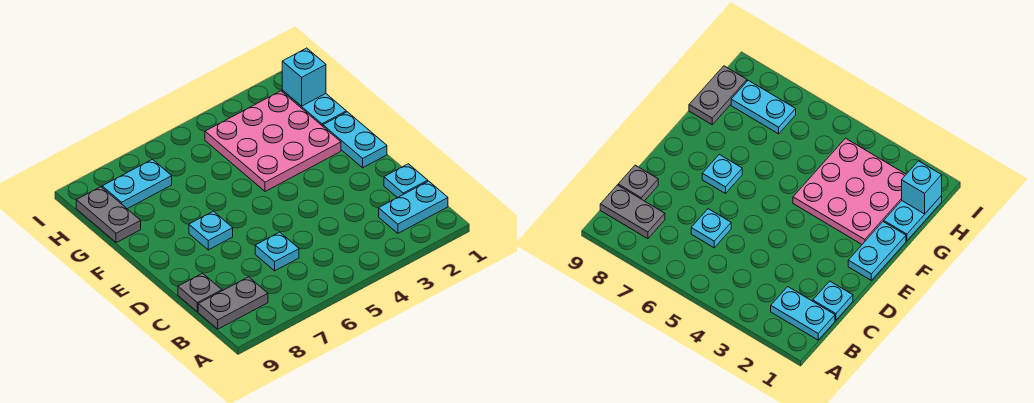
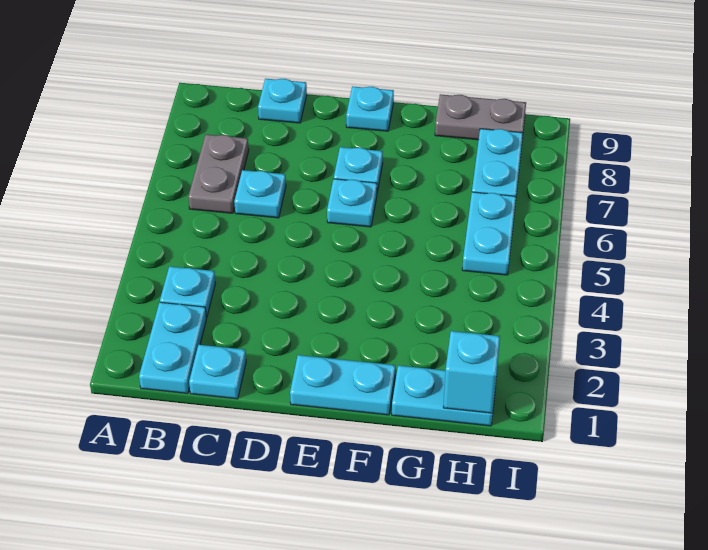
none -> cyan plate B3 level 1
grey plate B8:B9 level 1 -> grey plate B6:B7 level 1
grey plate C9 level 1 -> cyan plate C9 level 1
none -> cyan plate E6 level 1
none -> cyan plate E9 level 1
pink plate F2:H4 level 1 -> none
none -> cyan plate H5:H6 level 1

